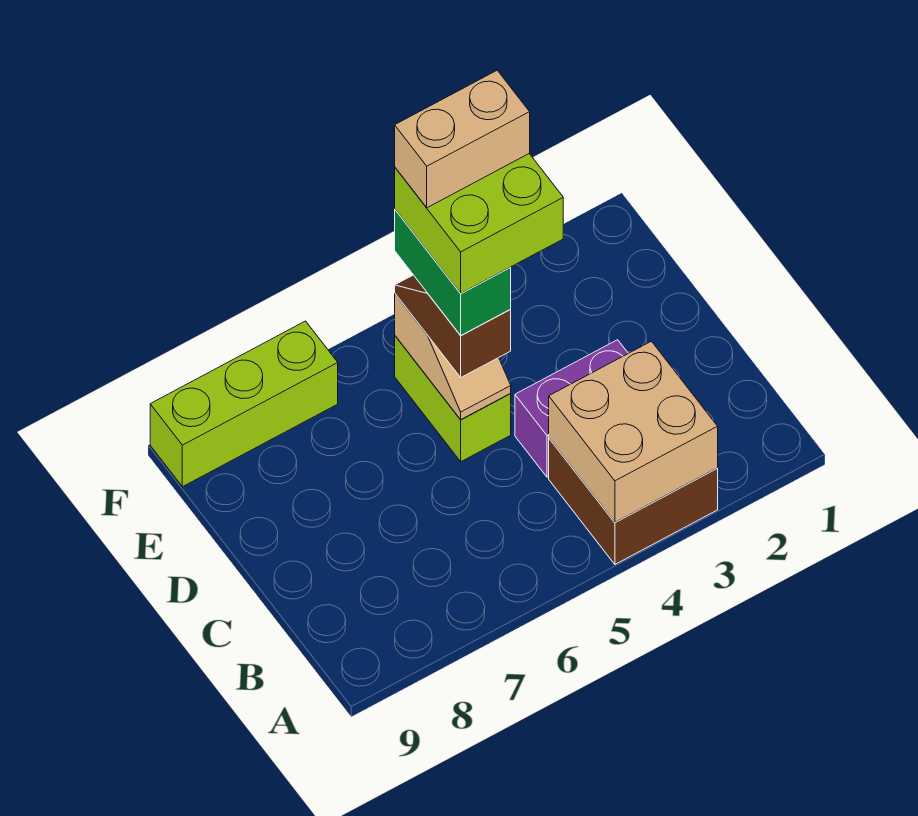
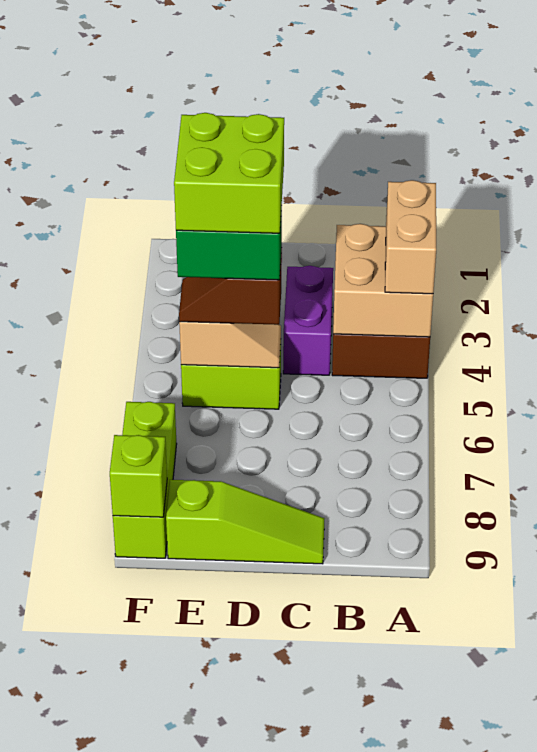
none -> lime slope C9:E9 level 1 top E
tan brick E4:E5 level 6 -> tan brick A3:A4 level 3
none -> lime brick F9 level 2

